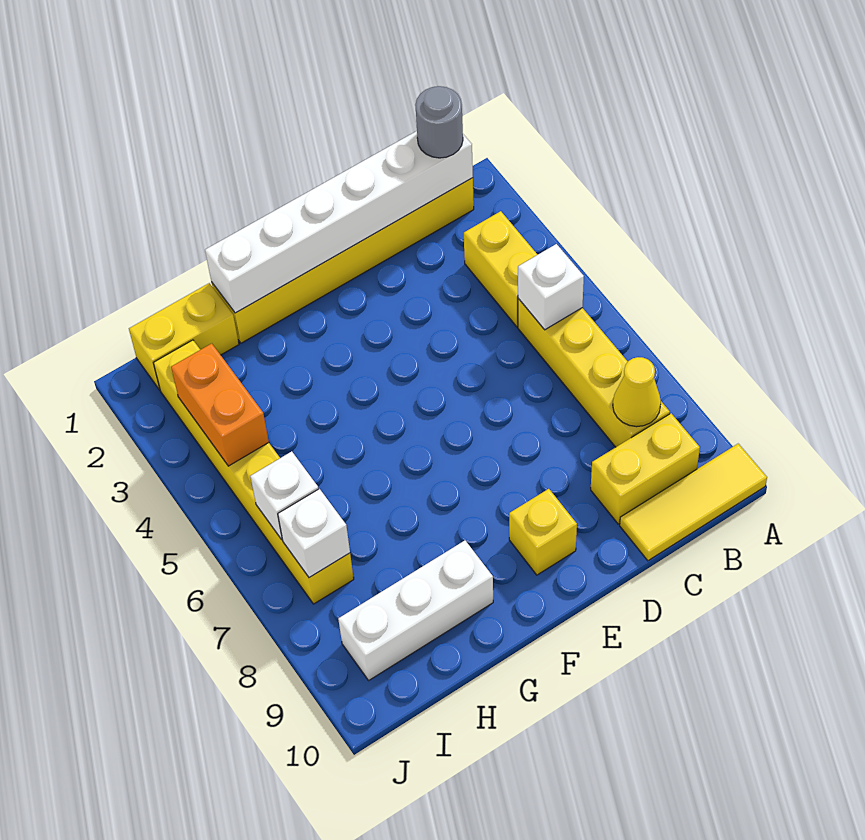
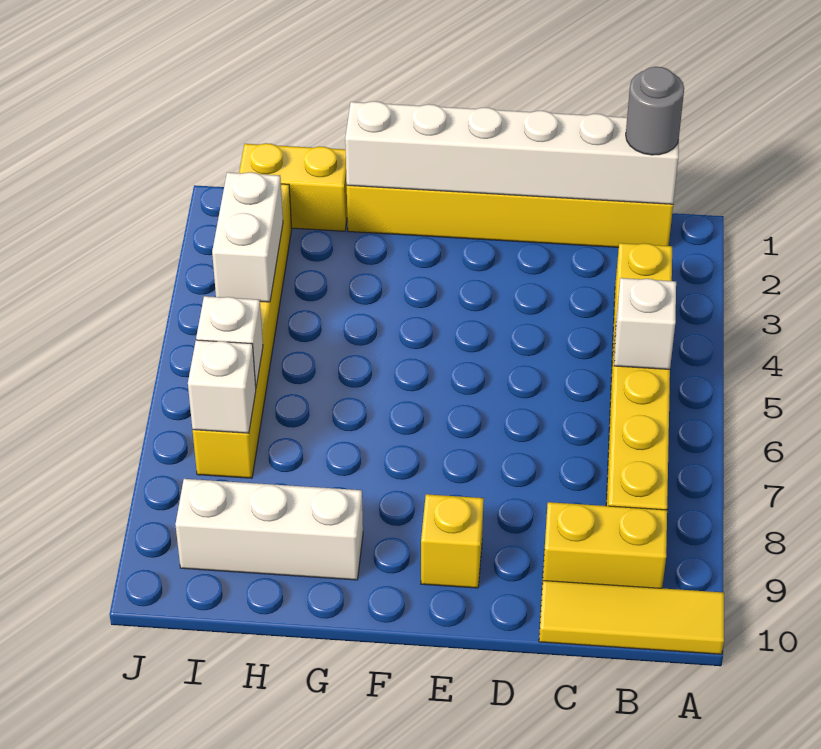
yellow cone B8 level 2 -> none
orange brick I3:I4 level 2 -> white brick I3:I4 level 2

